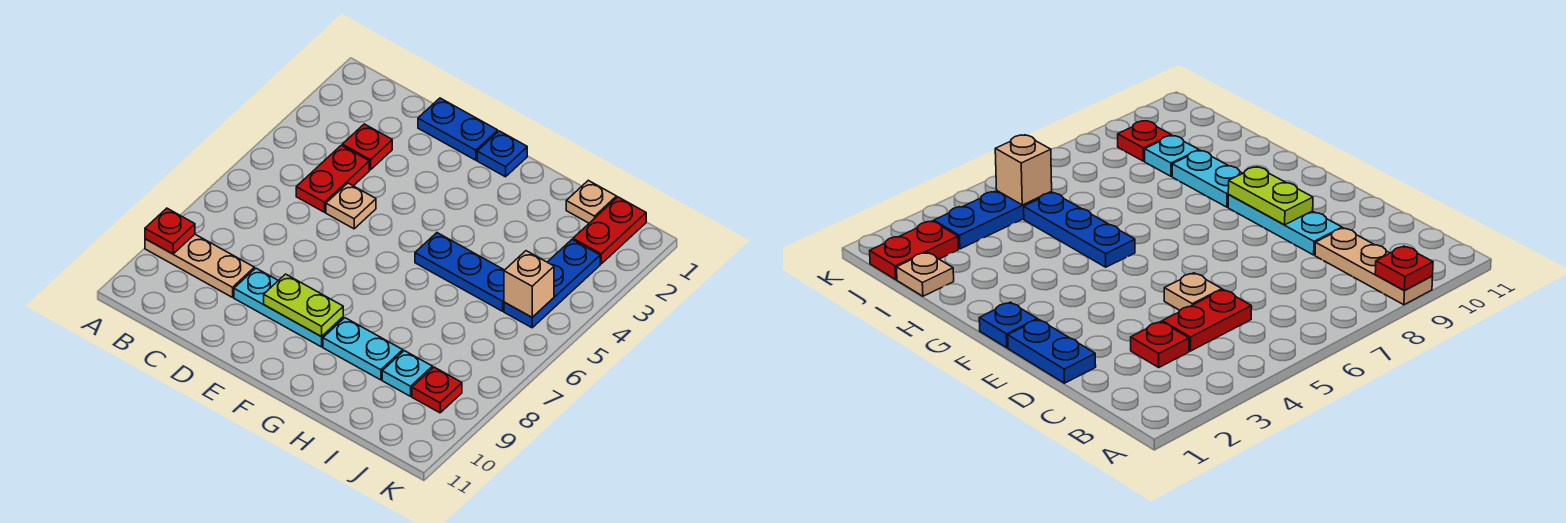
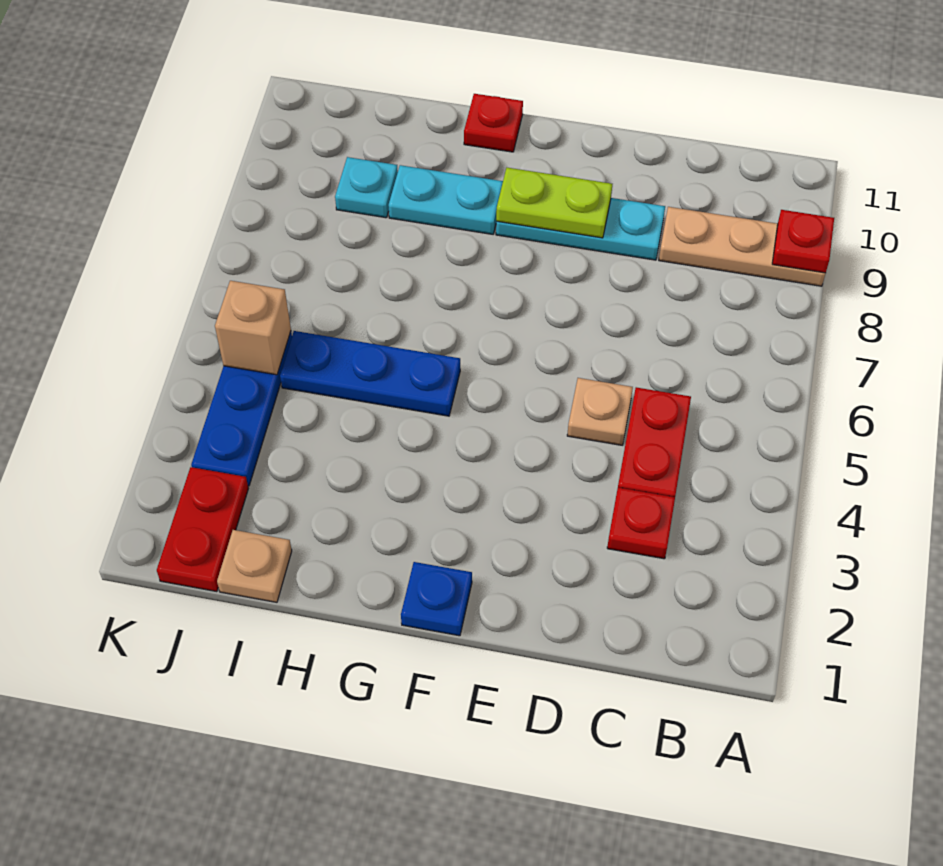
blue plate D1:E1 level 1 -> none
red plate J9 level 1 -> red plate G11 level 1

